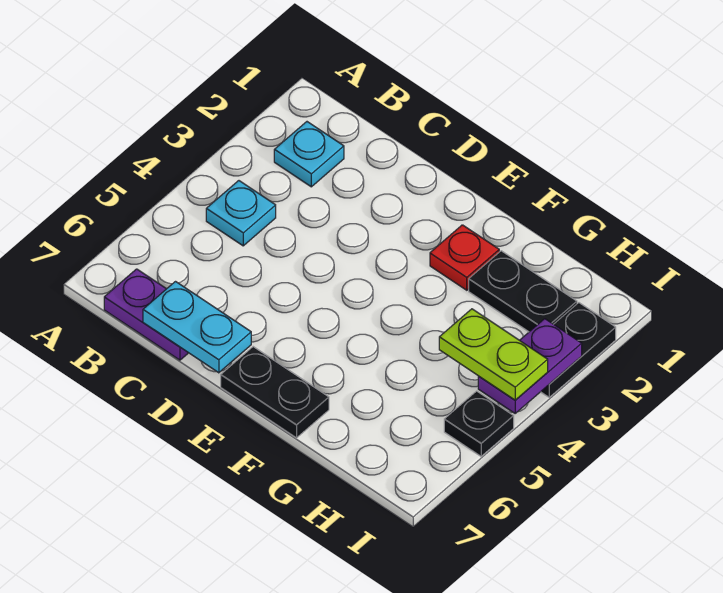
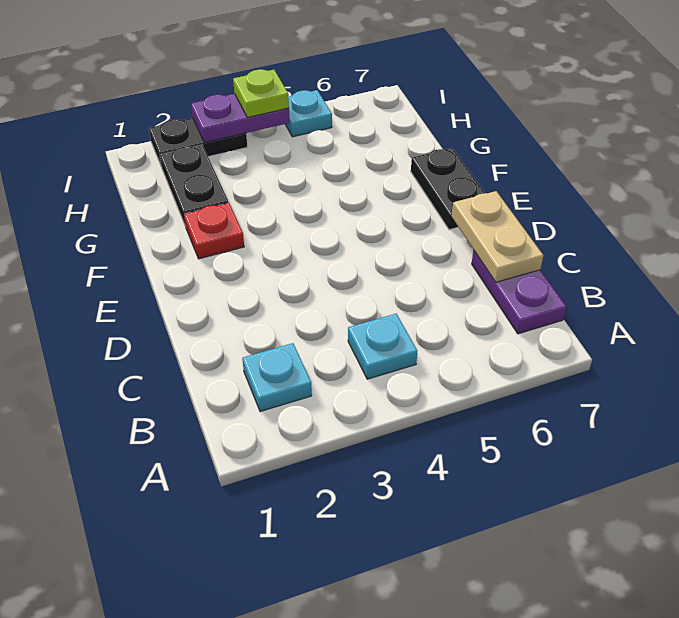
cyan plate C7:D7 level 2 -> tan plate C7:D7 level 2
lime plate H4:I4 level 3 -> lime plate I4 level 3
black plate I5 level 1 -> cyan plate I5 level 1

